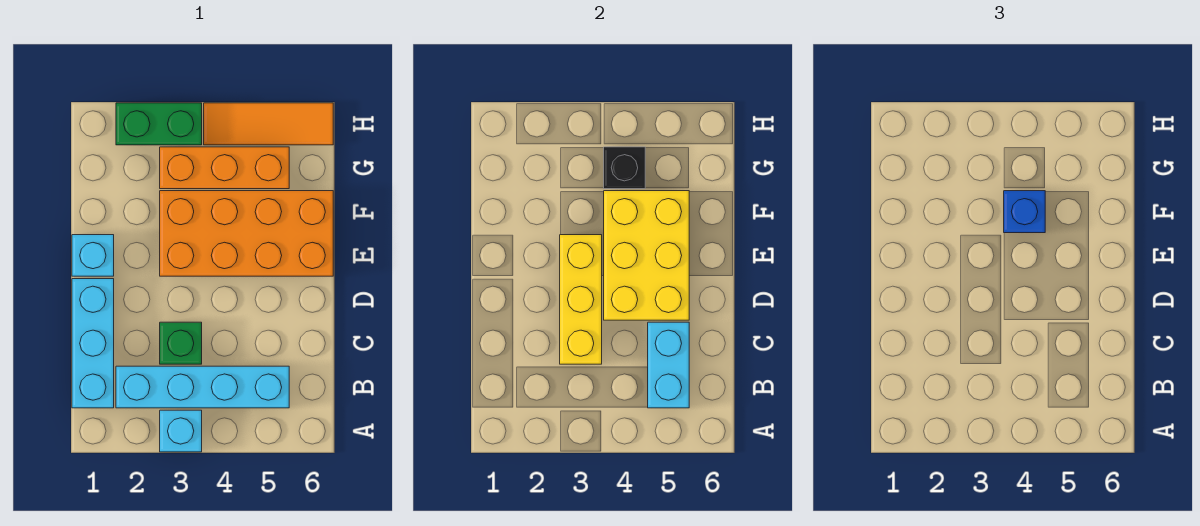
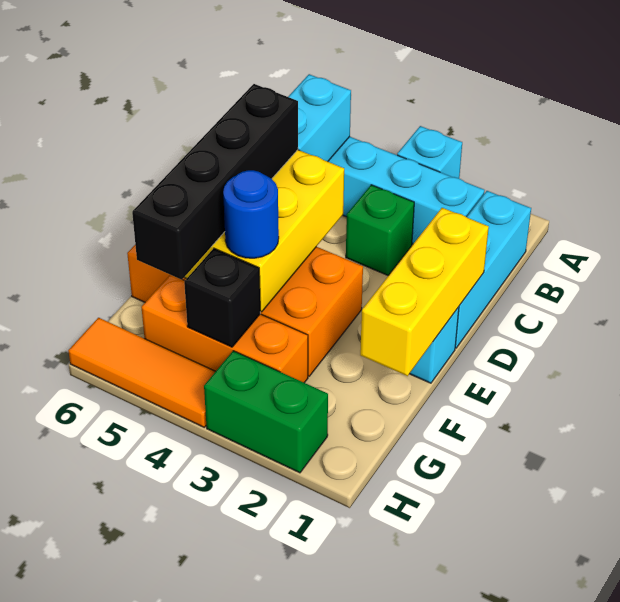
yellow brick C3:E3 level 2 -> yellow brick D1:F1 level 2
none -> black brick D5:G5 level 3
blue brick F4 level 3 -> blue round brick F4 level 3

